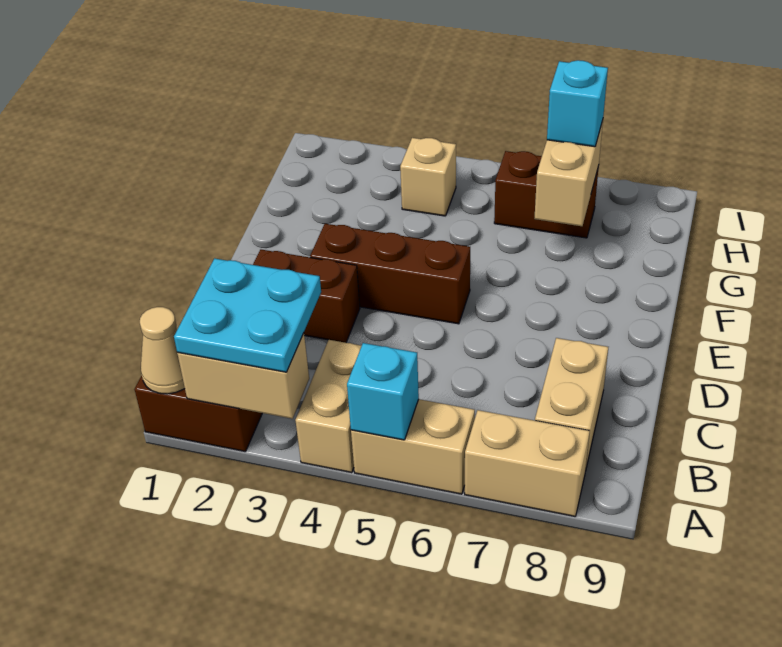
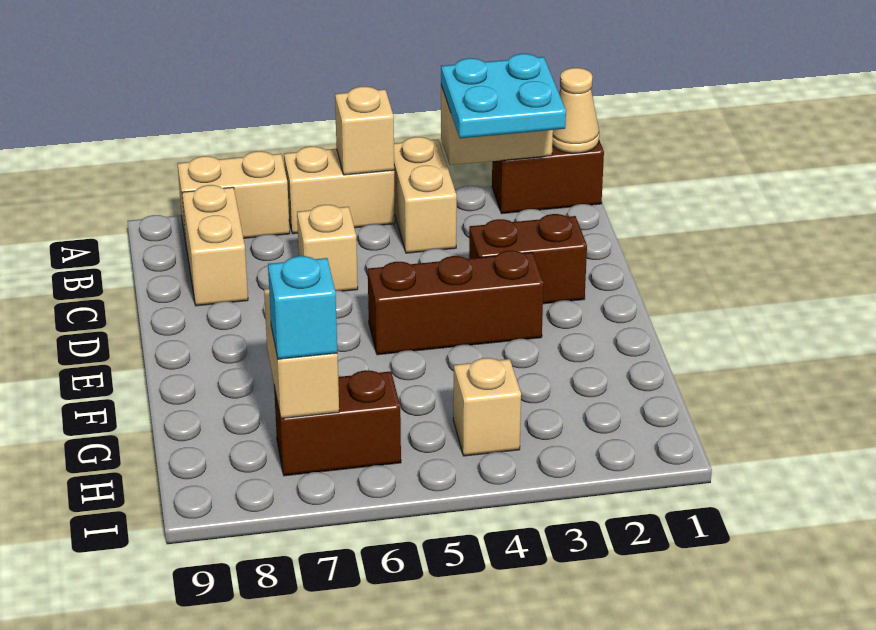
cyan brick A5 level 2 -> tan brick A5 level 2
none -> tan brick C6 level 1

